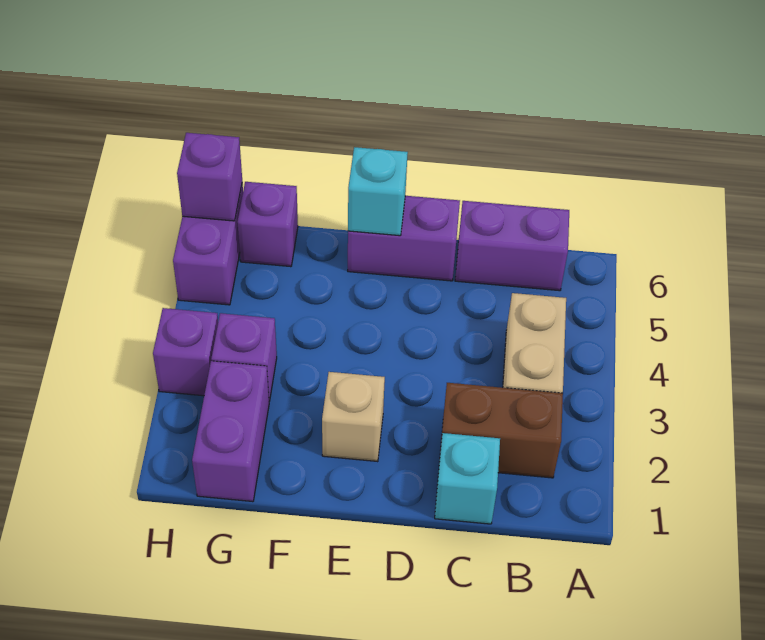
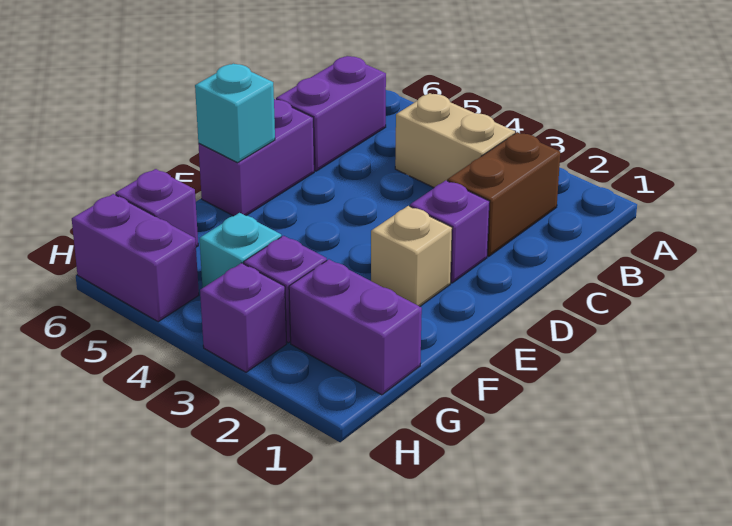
cyan brick C1 level 1 -> cyan brick G4 level 1
purple brick H6 level 2 -> purple brick D2 level 1

